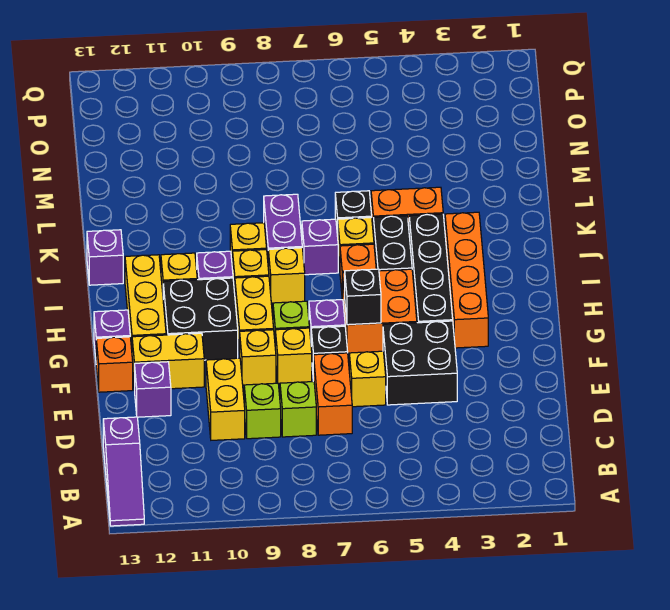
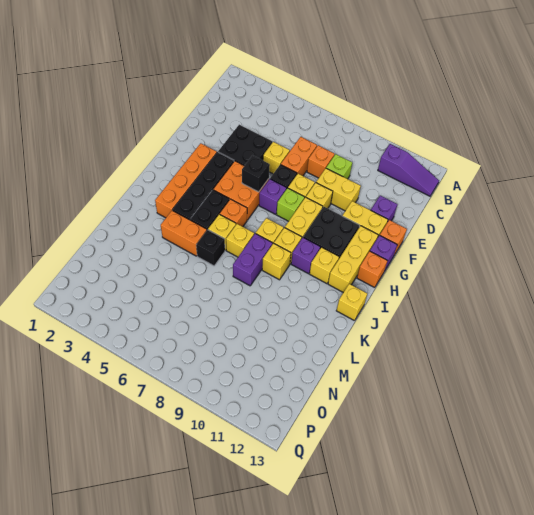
purple slope A13:C13 level 1 top C -> purple slope B11:B13 level 1 top 11
lime brick D8 level 1 -> orange brick D8 level 1
yellow brick D10:E10 level 1 -> yellow brick E9:E10 level 1
none -> orange brick H13 level 1
purple brick J7 level 1 -> yellow brick J7 level 1
purple brick J13 level 1 -> yellow brick J13 level 1

